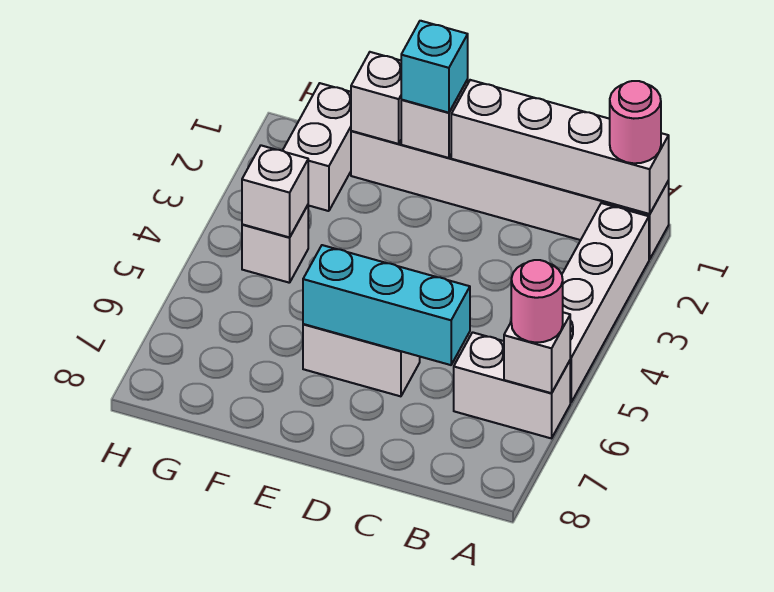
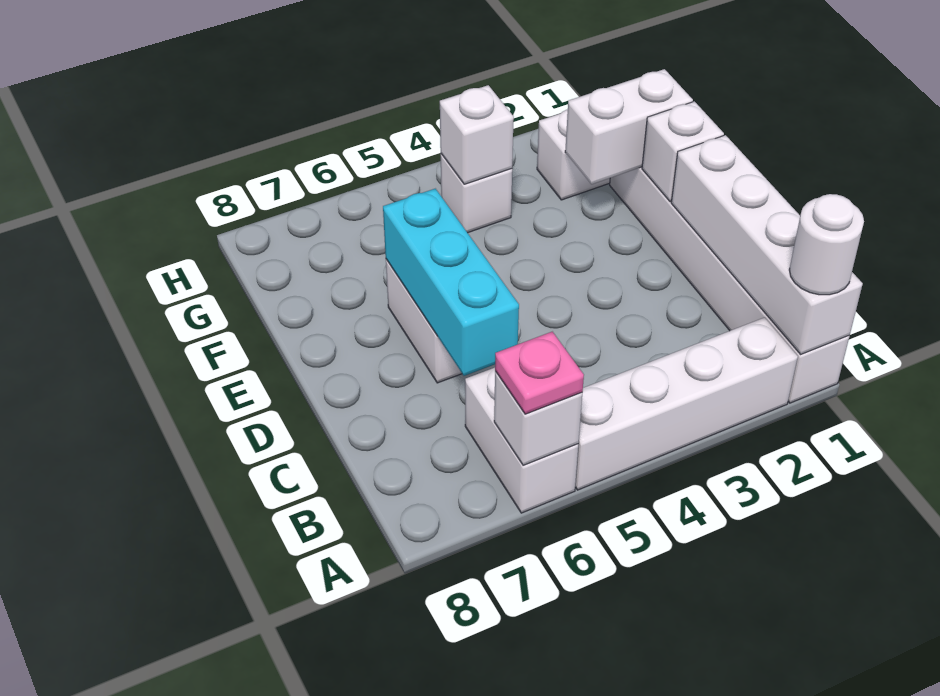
pink round brick A1 level 3 -> white round brick A1 level 3
pink round brick A6 level 3 -> pink plate A6 level 3
cyan brick E1 level 3 -> none
white brick F1 level 2 -> white brick F1:F2 level 2

